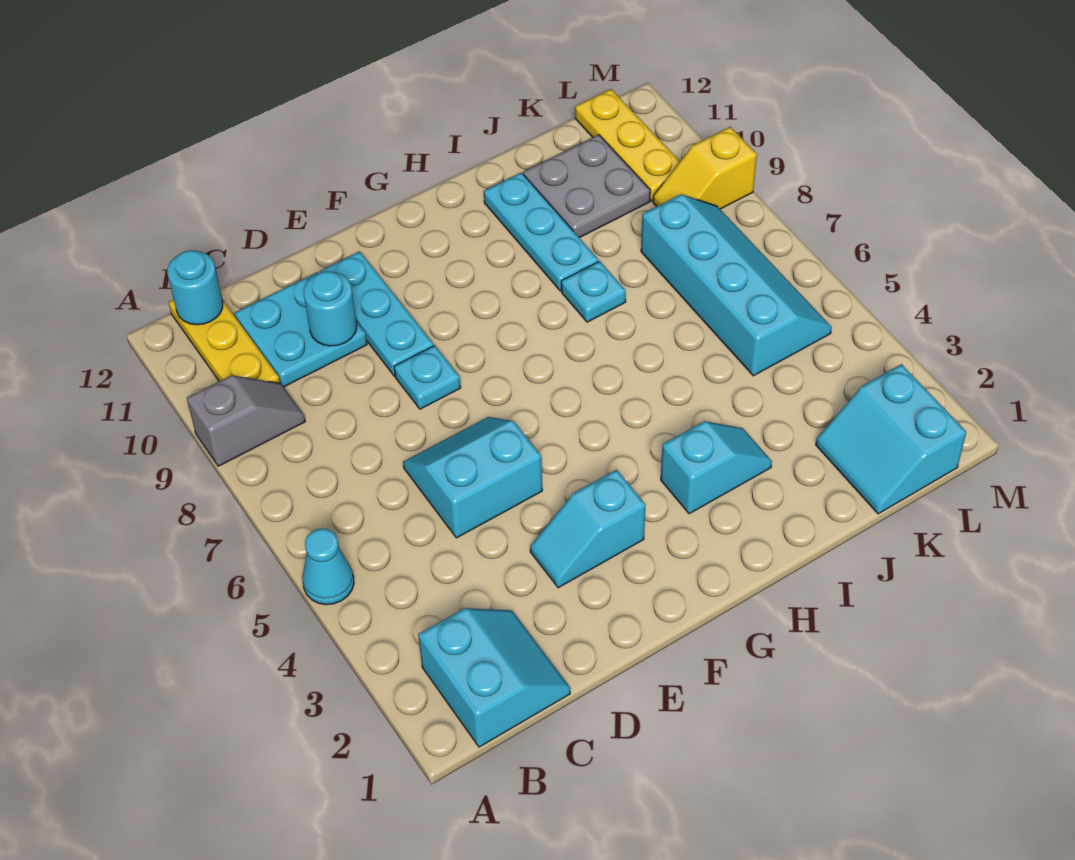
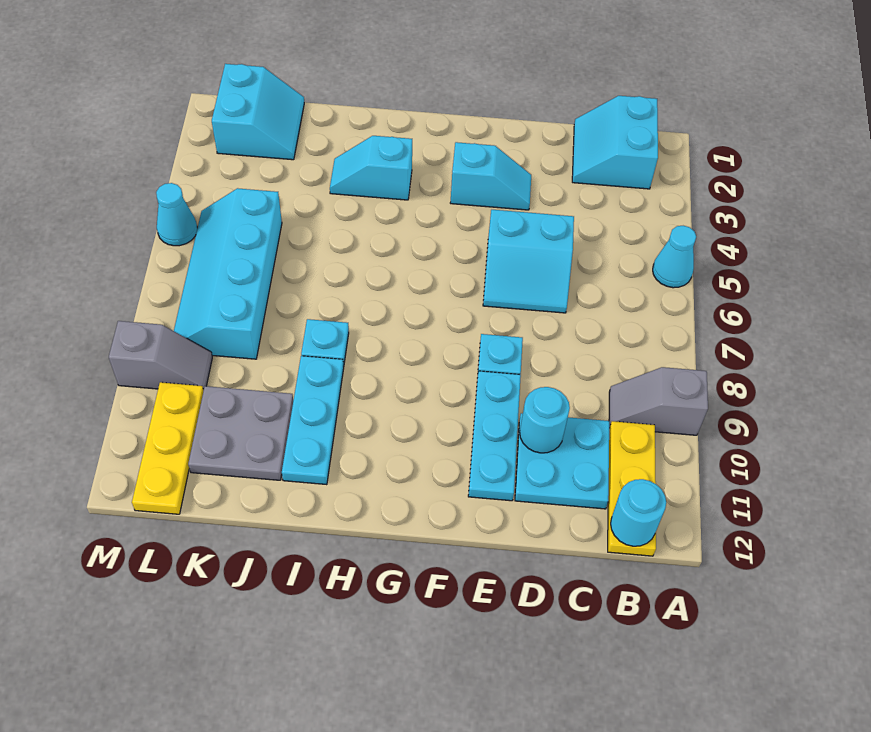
yellow slope L9:M9 level 1 top M -> grey slope L9:M9 level 1 top M
none -> cyan cone M5 level 1

